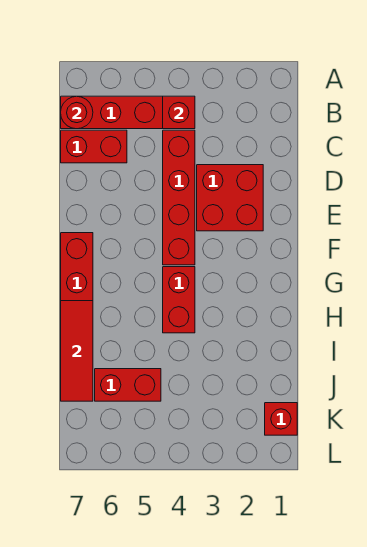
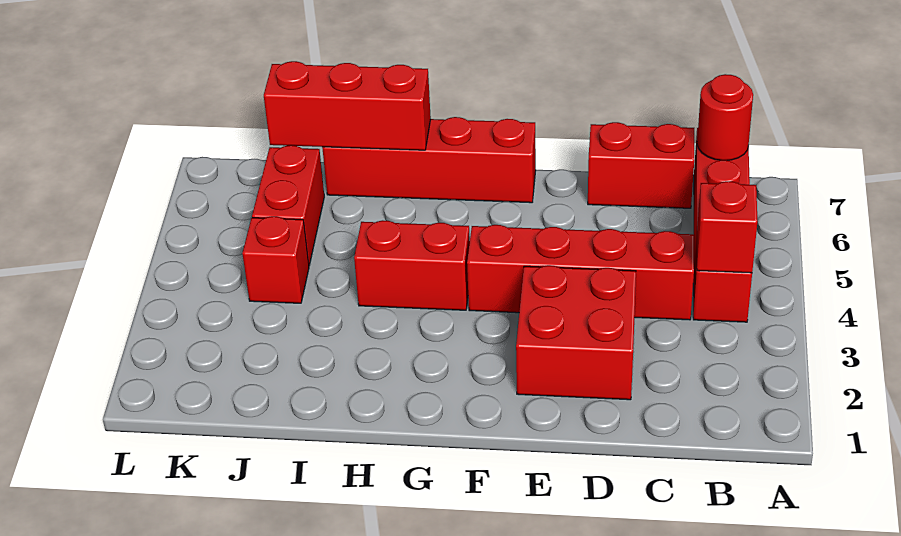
red brick C6:C7 level 1 -> red brick C7:D7 level 1
red tile H7:J7 level 2 -> red brick H7:J7 level 2
red brick K1 level 1 -> red brick J4 level 1

